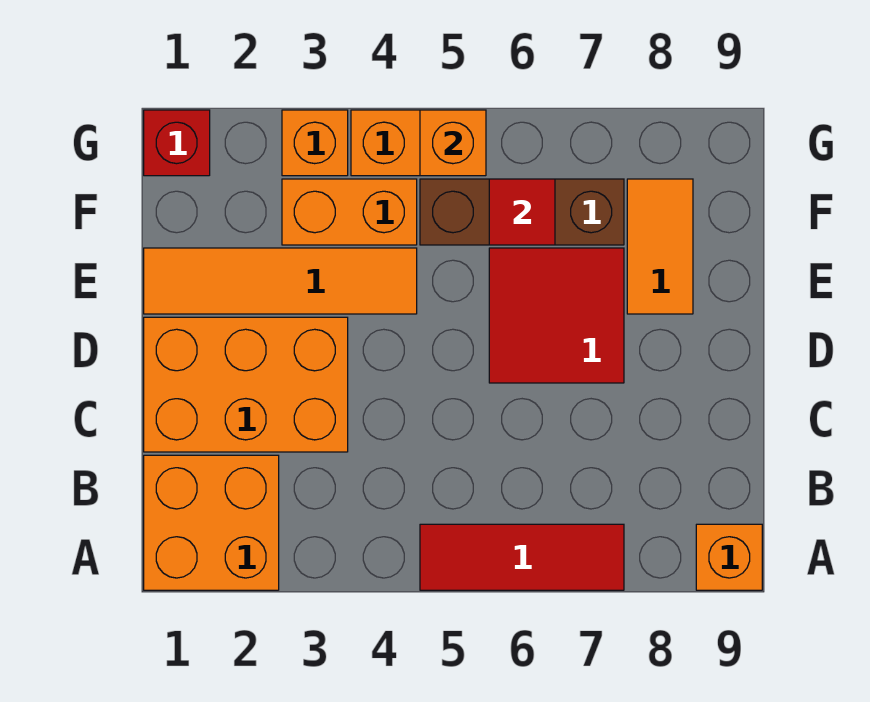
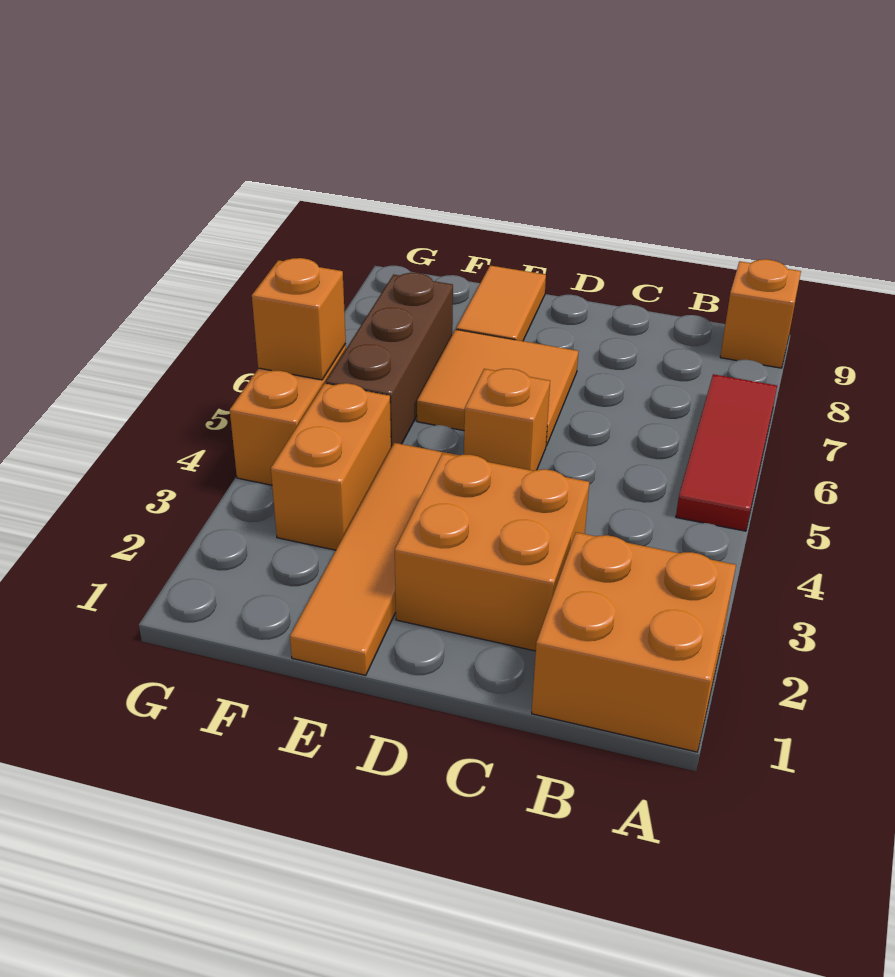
orange brick C1:D3 level 1 -> orange brick C2:D3 level 1
red tile D6:E7 level 1 -> orange tile D6:E7 level 1
orange tile E8:F8 level 1 -> orange tile E8:E9 level 1
red tile F6 level 2 -> none
red brick G1 level 1 -> none
orange brick G3 level 1 -> orange brick D5 level 1

